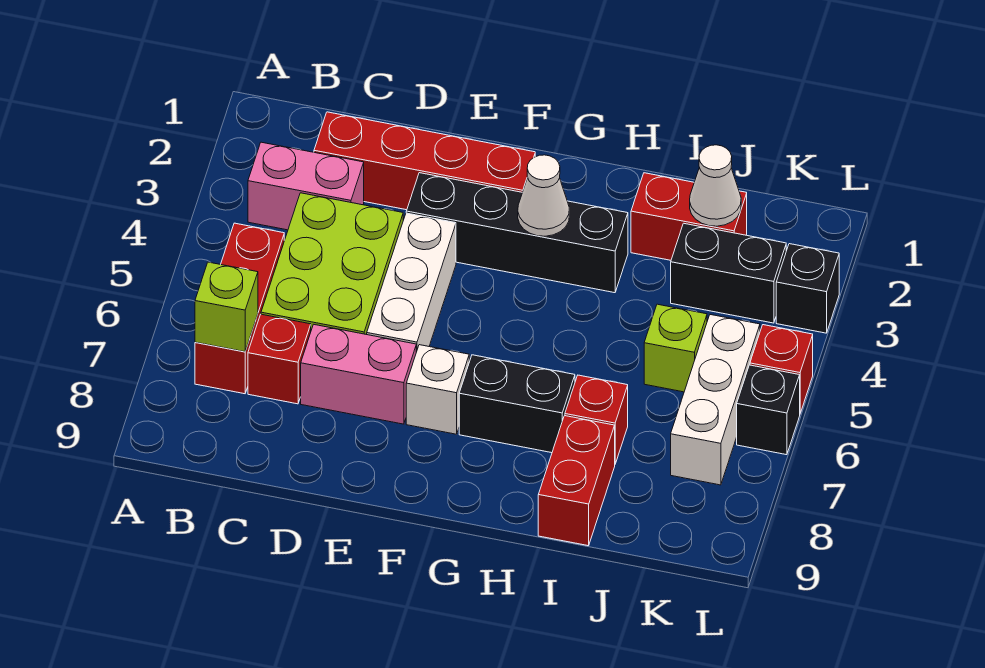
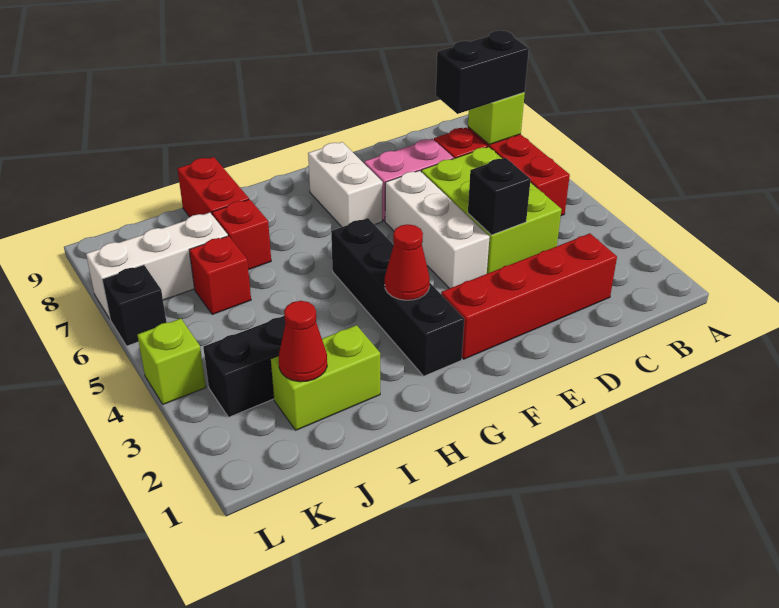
pink brick B3:C3 level 1 -> none
black brick E3:H3 level 1 -> black brick G2:G5 level 1
white brick F7 level 1 -> white brick F7:F8 level 1
white cone G3 level 2 -> red cone G3 level 2
black brick G7:H7 level 1 -> black brick B7:C7 level 3
red brick I2:J2 level 1 -> lime brick I2:J2 level 1
white cone J2 level 2 -> red cone J2 level 2
lime brick J5 level 1 -> lime brick L4 level 1
white brick K5:K7 level 1 -> white brick J7:L7 level 1
black brick L3 level 1 -> black brick D4 level 2
red brick L5 level 1 -> red brick J6 level 1

